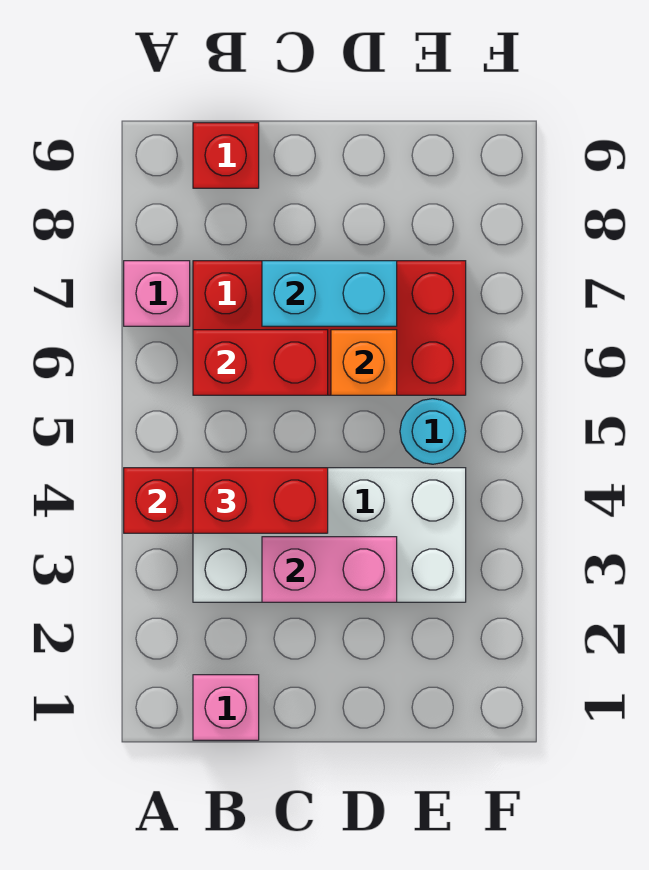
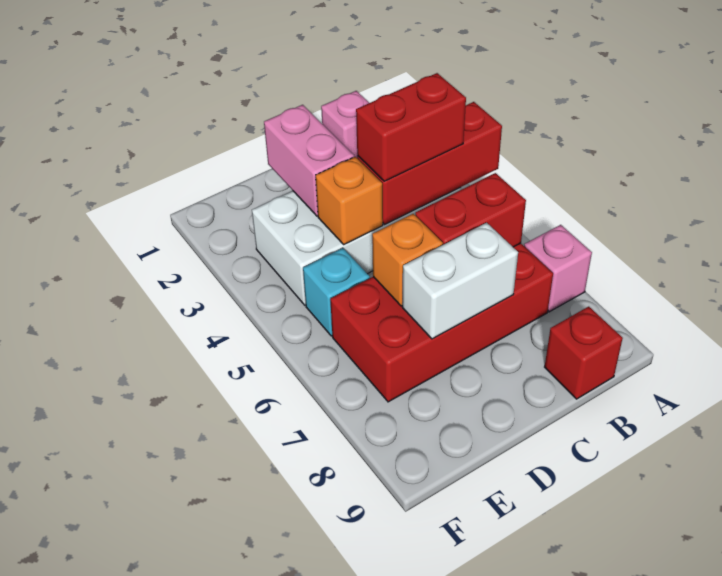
pink brick C3:D3 level 2 -> pink brick D2:D3 level 2
cyan brick C7:D7 level 2 -> white brick C7:D7 level 2
none -> orange brick D4 level 2
cyan round brick E5 level 1 -> cyan brick E5 level 1

